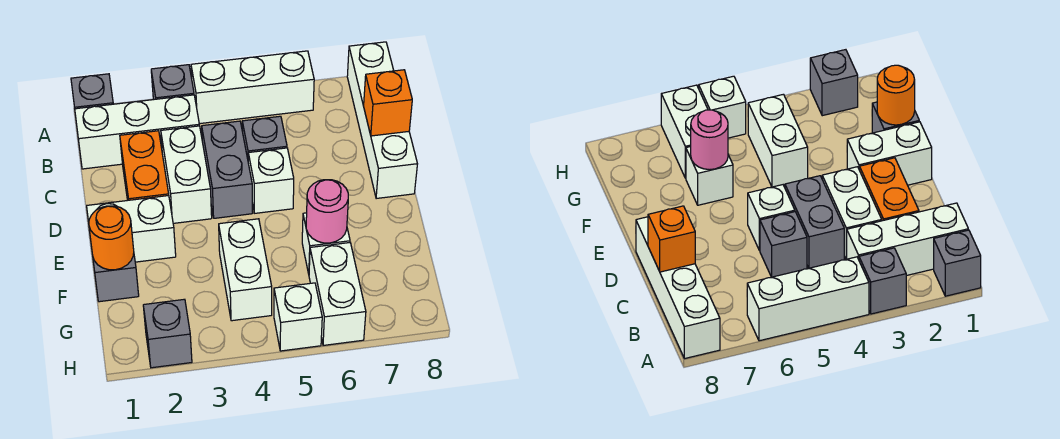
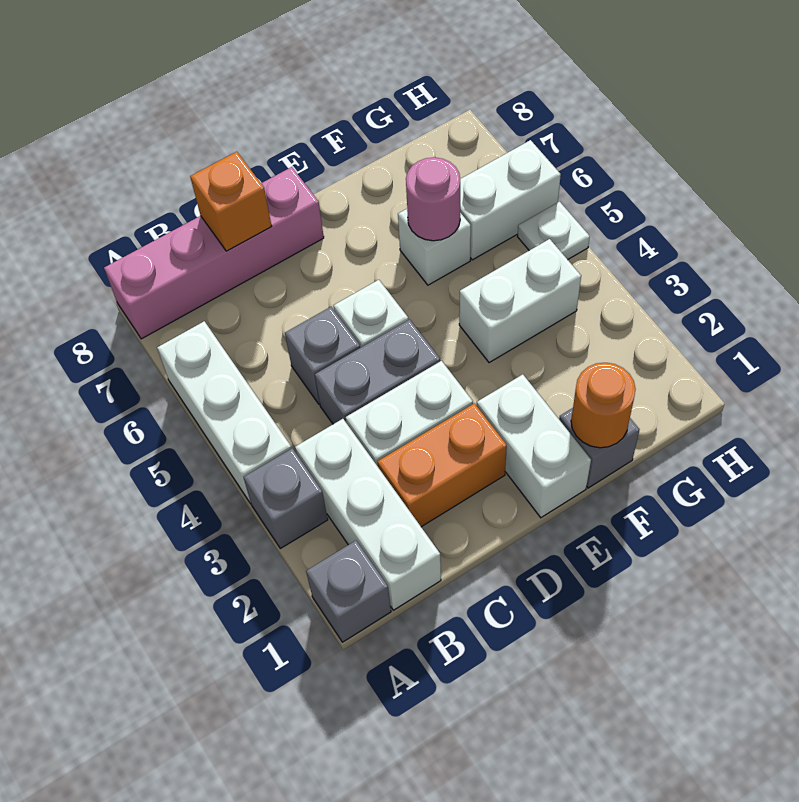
white brick A8:D8 level 1 -> pink brick A8:D8 level 1
grey brick H2 level 1 -> none
white brick H5 level 1 -> white plate H5 level 1

